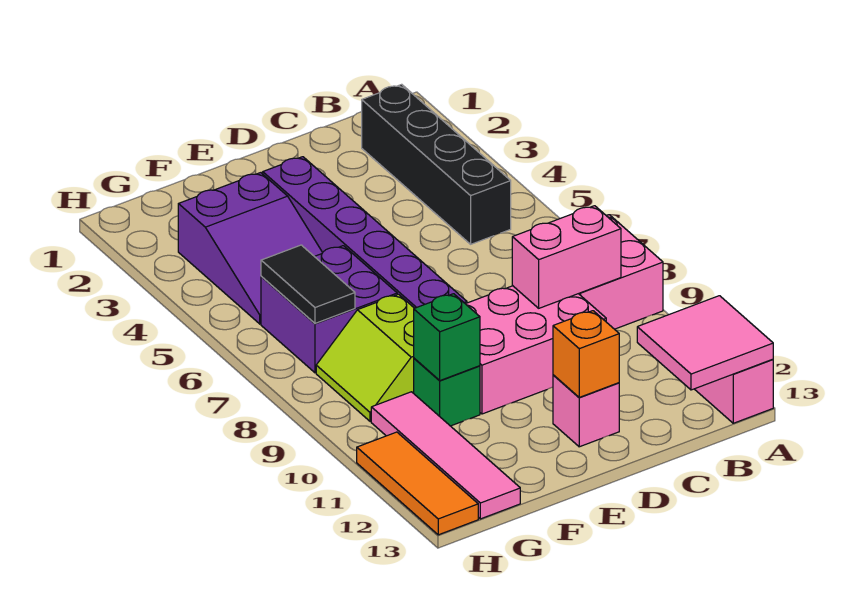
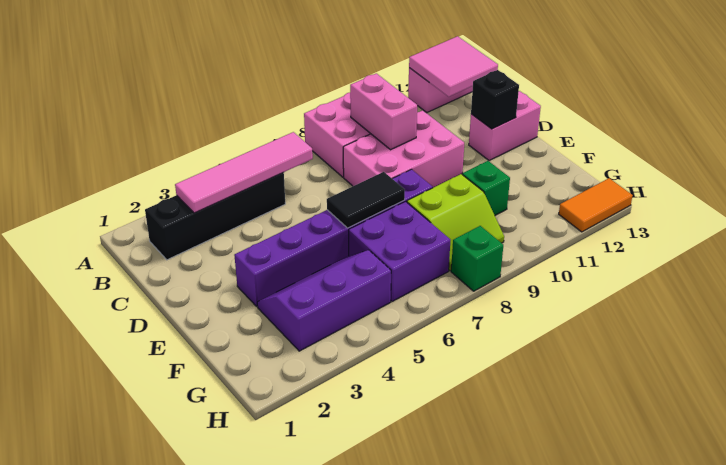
pink brick C9:E10 level 1 -> pink brick C8:D10 level 1
pink brick D12 level 1 -> pink brick D12:D13 level 1
orange brick D12 level 2 -> black brick D12 level 2
purple slope F3:G5 level 1 top 3 -> purple slope F3:G5 level 1 top G
green brick F10 level 2 -> green brick H8 level 1
black tile G6:G7 level 2 -> black tile E6:E7 level 2
pink tile G10:G13 level 1 -> pink tile B3:B6 level 2
orange tile H11:H13 level 1 -> orange tile H12:H13 level 1

